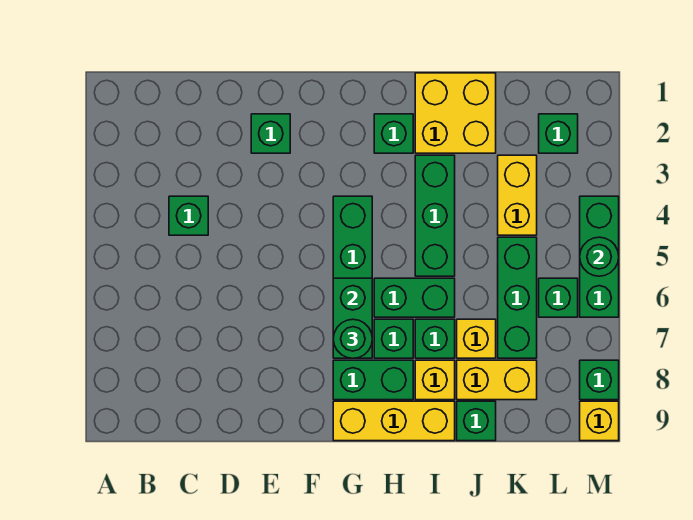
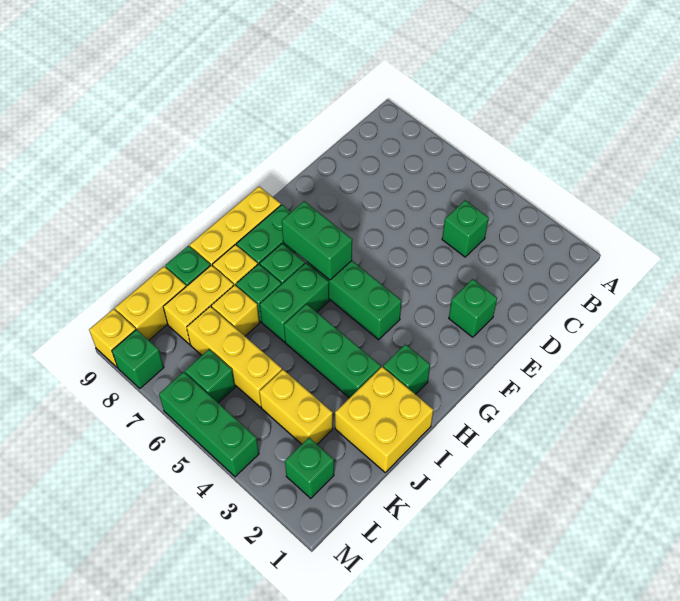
green round brick G7 level 3 -> none
green brick K5:K7 level 1 -> yellow brick K5:K7 level 1
none -> yellow brick K9:L9 level 1
green round brick M5 level 2 -> none

